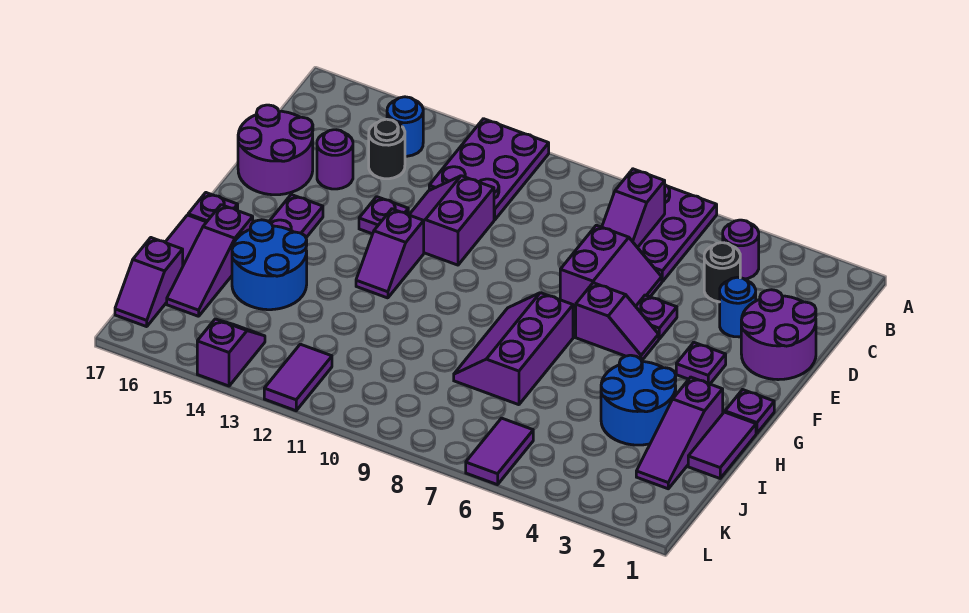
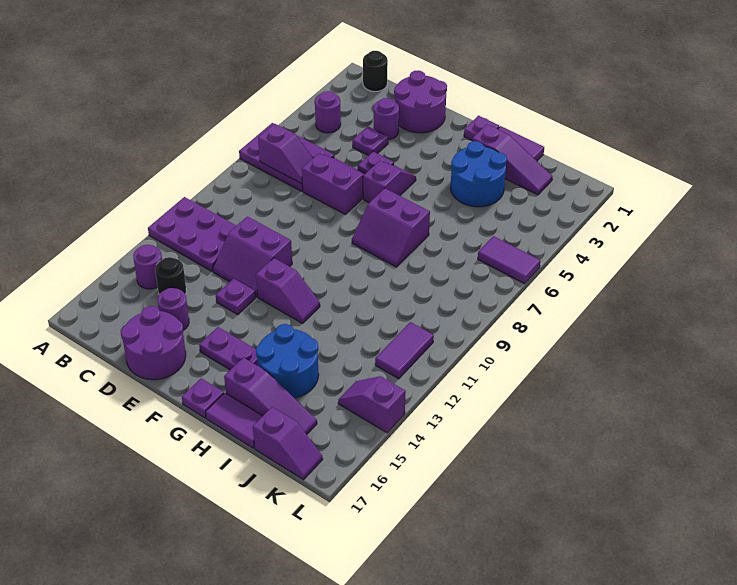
blue round brick B14 level 1 -> purple round brick B14 level 1
black round brick C4 level 1 -> black round brick B1 level 1
blue round brick D3 level 1 -> purple round brick D3 level 1
purple plate F3 level 1 -> purple plate D4 level 1
purple slope G7:I8 level 1 top 7 -> purple slope G7:H8 level 1 top 7
purple tile K12:L12 level 1 -> purple tile K11:K12 level 1

